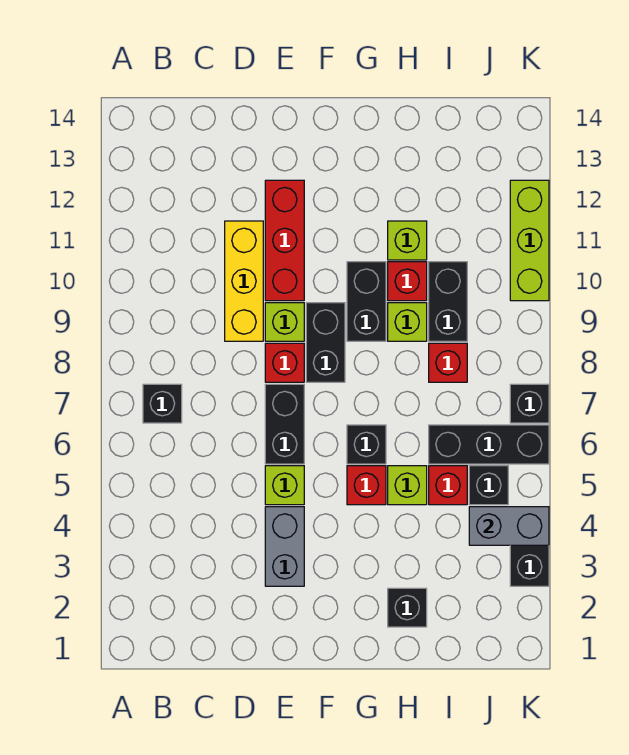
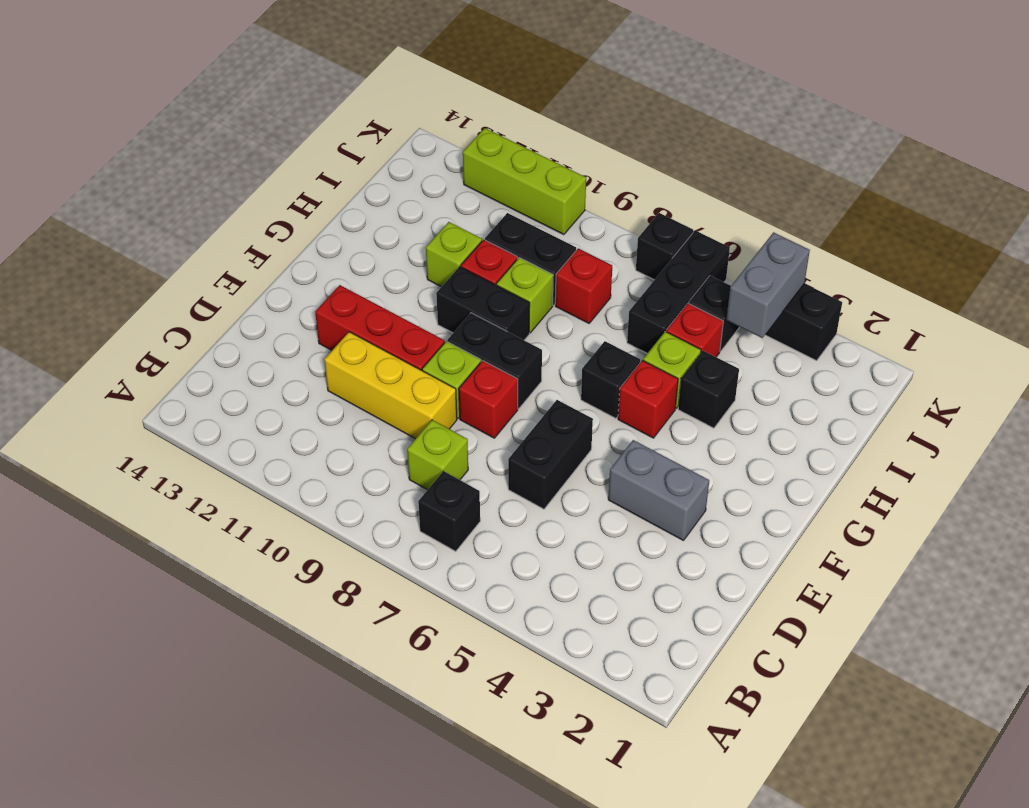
lime brick E5 level 1 -> lime brick C8 level 1
black brick E6:E7 level 1 -> black brick D6:E6 level 1
black brick H2 level 1 -> black brick H4 level 1

